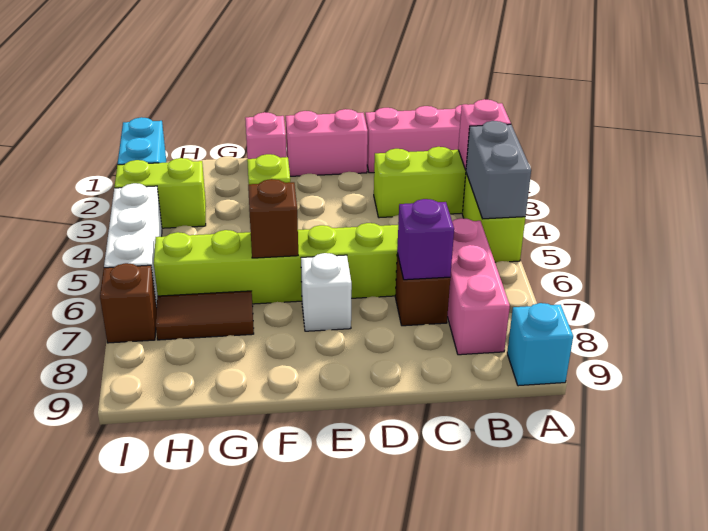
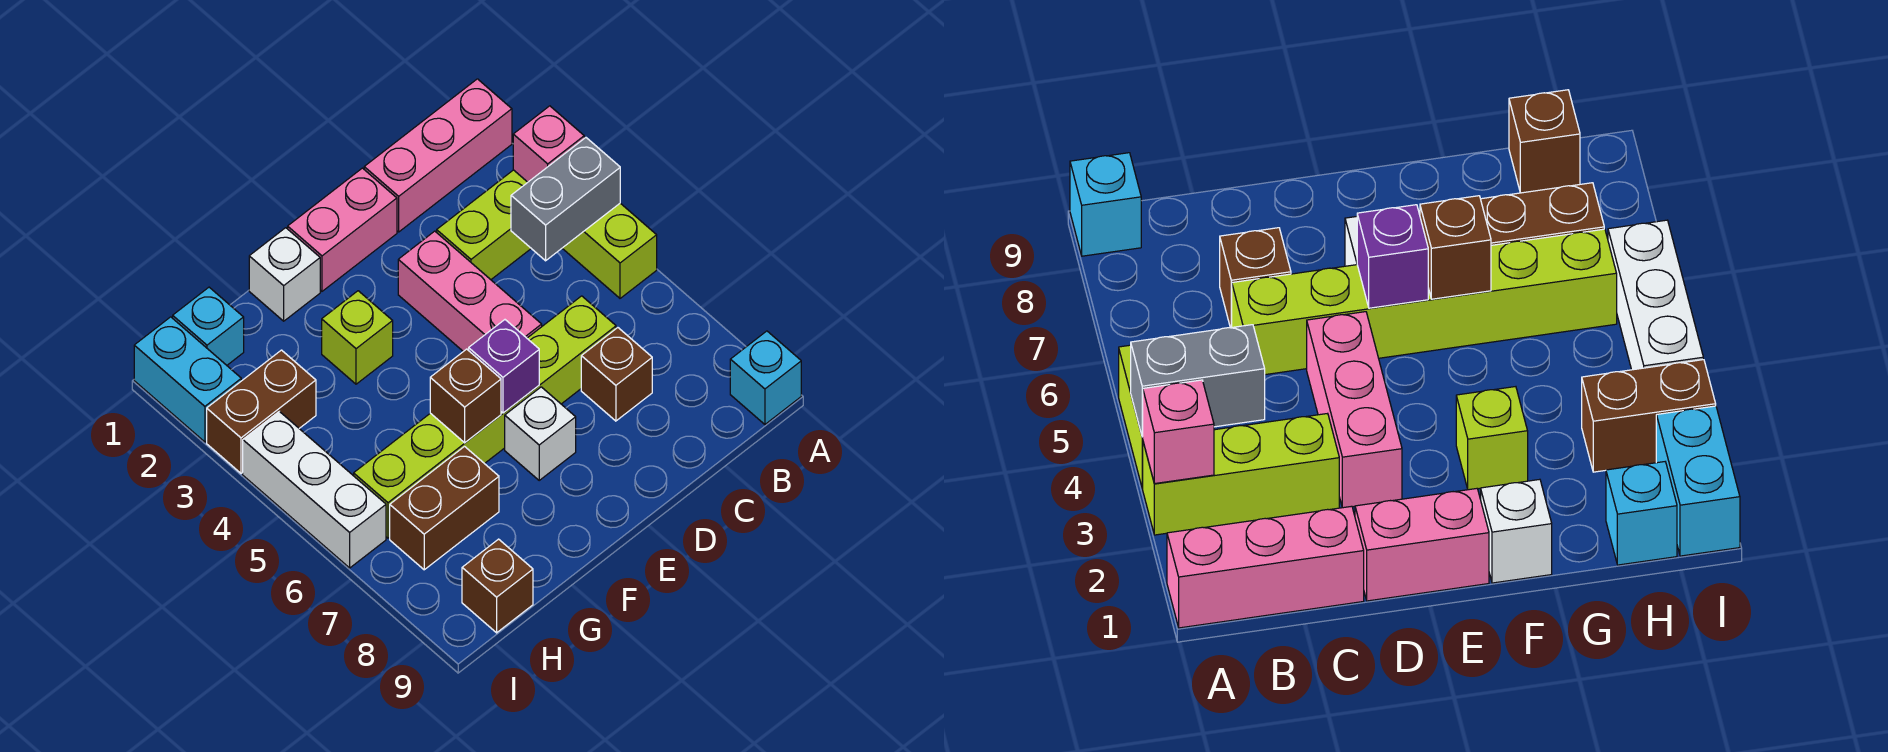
grey brick A4:A5 level 2 -> grey brick A4:B4 level 2
pink brick B6:B8 level 1 -> pink brick D3:D5 level 1
purple brick C7 level 2 -> purple brick E6 level 2
pink brick F1 level 1 -> white brick F1 level 1
brown tile G7:H7 level 1 -> brown brick G7:H7 level 1
none -> cyan brick H1 level 1
lime brick H3:I3 level 1 -> brown brick H3:I3 level 1
brown brick I7 level 1 -> brown brick H9 level 1

